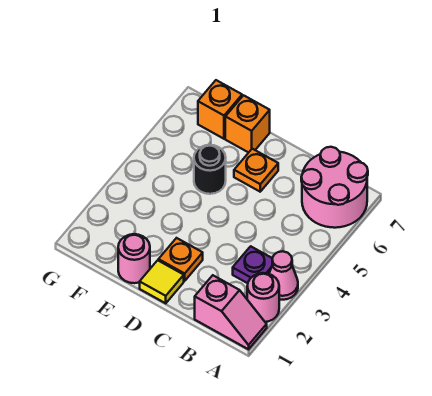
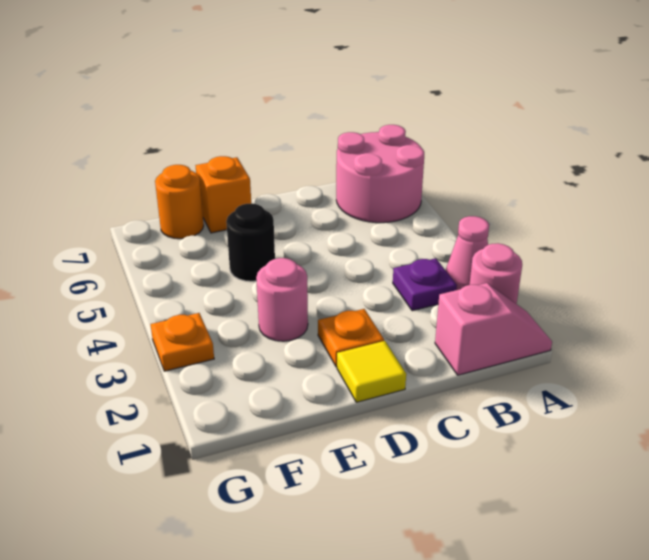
orange plate D6 level 1 -> orange plate G3 level 1
pink round brick E1 level 1 -> pink round brick E3 level 1
orange brick F7 level 1 -> orange round brick F7 level 1

